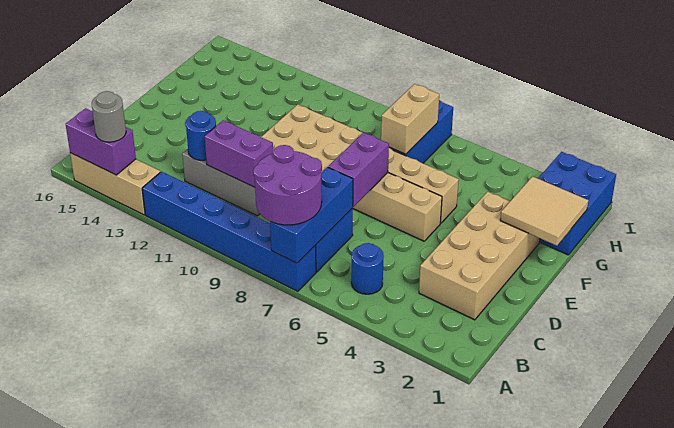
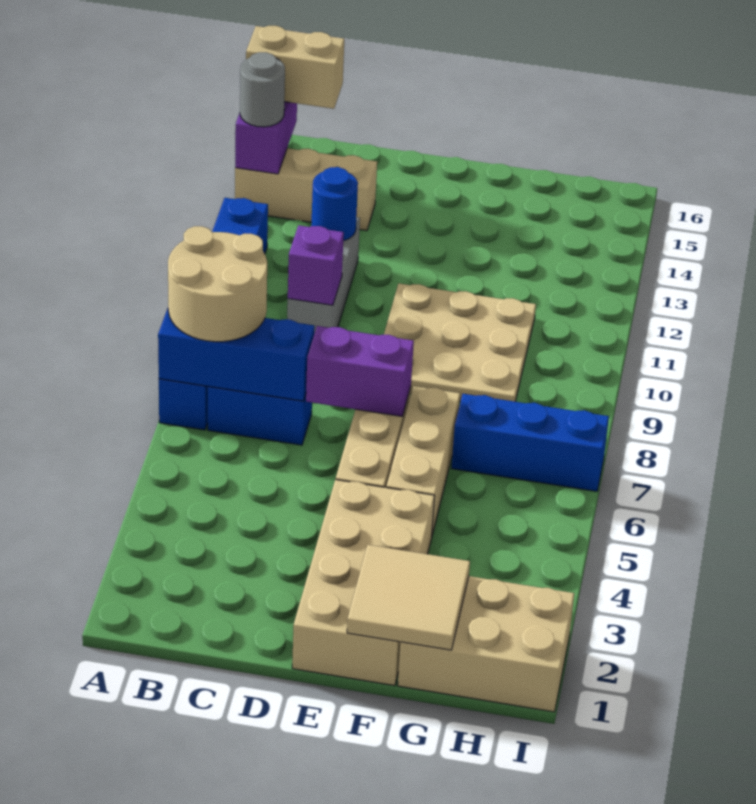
purple round brick A7:B8 level 3 -> tan round brick A7:B8 level 3
tan brick A13:A15 level 1 -> tan brick A14:C14 level 1
blue round brick B5 level 1 -> none
tan brick C2:F3 level 1 -> tan brick E1:F4 level 1
purple brick C10:C11 level 2 -> purple brick C10 level 2
blue brick G1:I2 level 1 -> tan brick G1:I2 level 1
tan brick G7:H7 level 2 -> tan brick A15:B15 level 3

